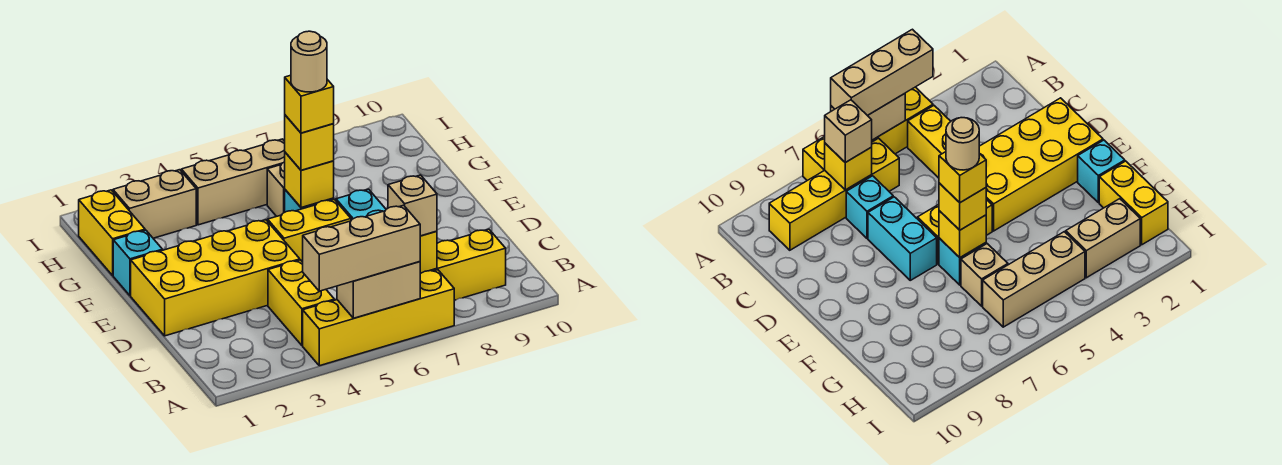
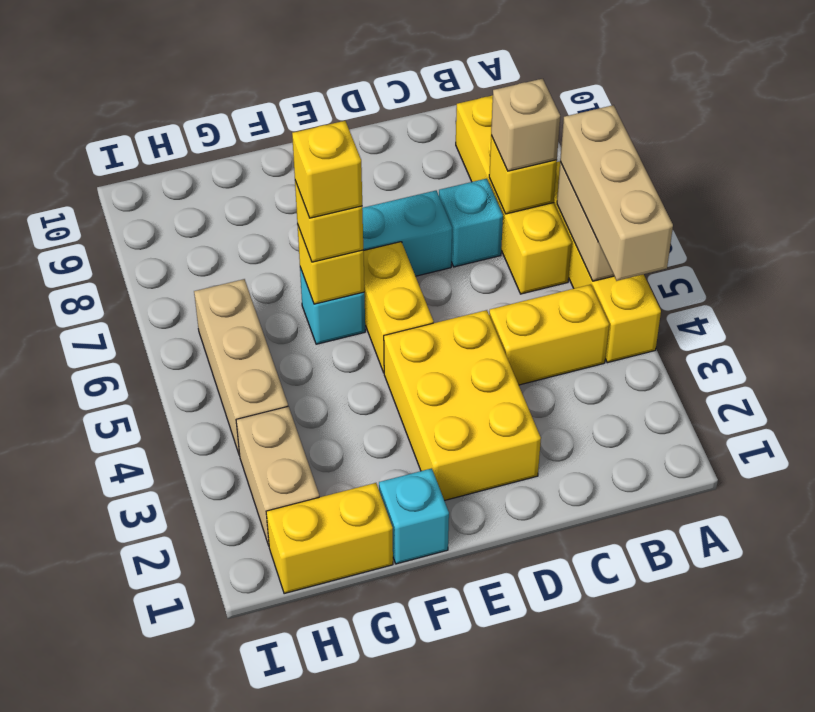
yellow brick D1:E4 level 1 -> yellow brick D2:E4 level 1
tan round brick F6 level 5 -> none
tan brick G6 level 1 -> none

